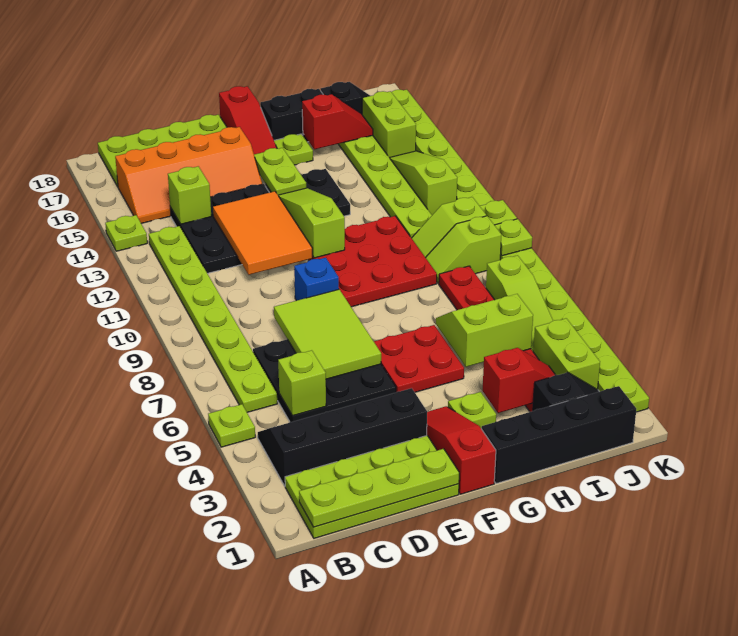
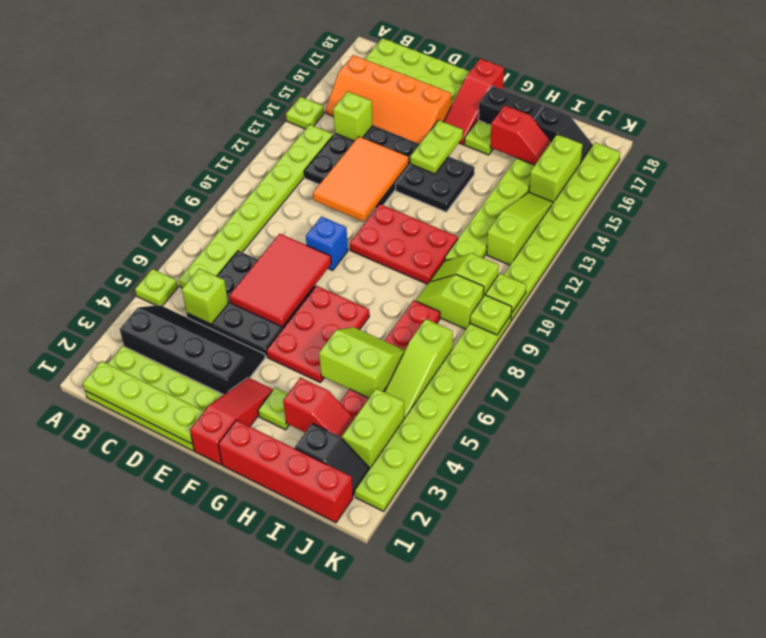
lime tile D6:E8 level 2 -> red tile D6:E8 level 2
red plate F5:G6 level 1 -> red plate F5:G7 level 1
red plate F9:H11 level 1 -> red plate F10:H11 level 1
lime slope F11:F13 level 2 top 11 -> none
black brick G1:J1 level 1 -> red brick G1:J1 level 1

